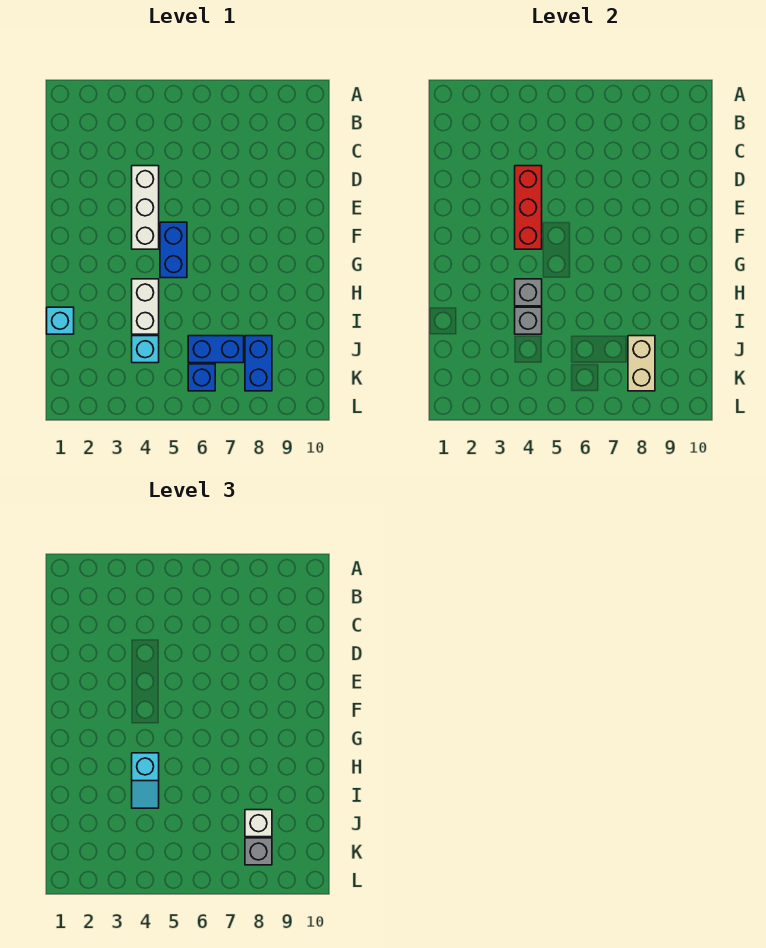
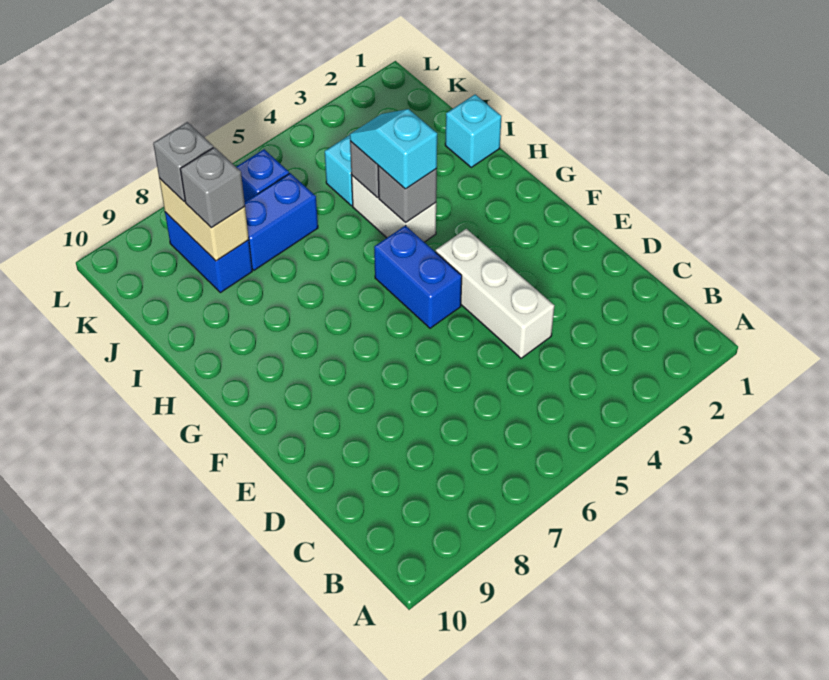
red brick D4:F4 level 2 -> none
white brick J8 level 3 -> grey brick J8 level 3

